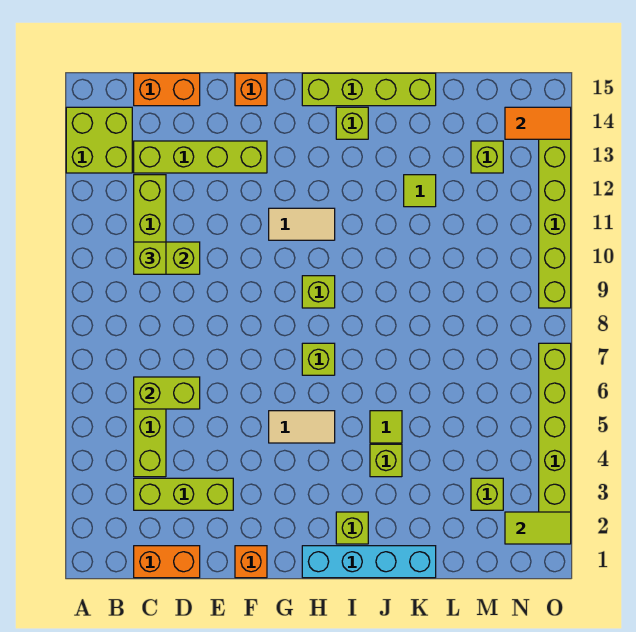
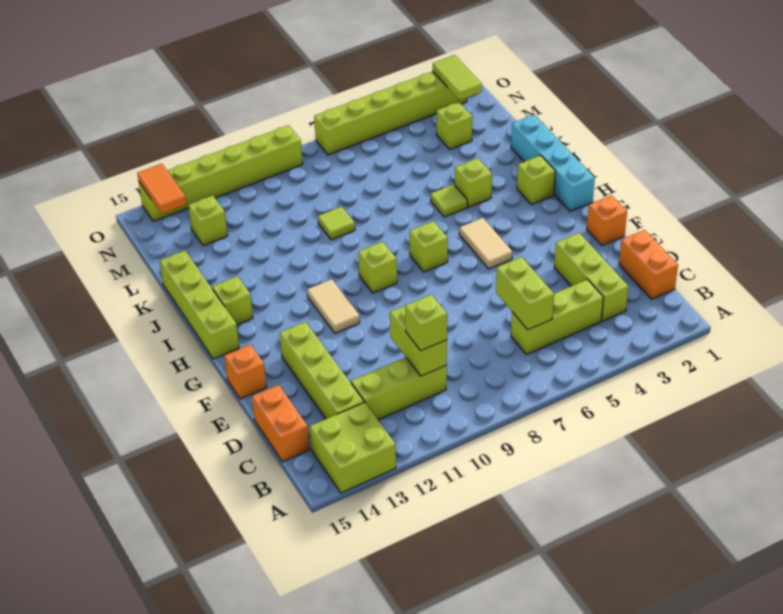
lime tile K12 level 1 -> lime tile K9 level 1

